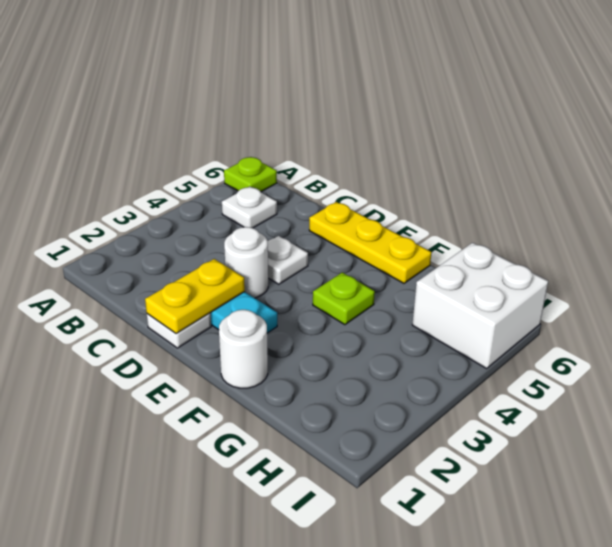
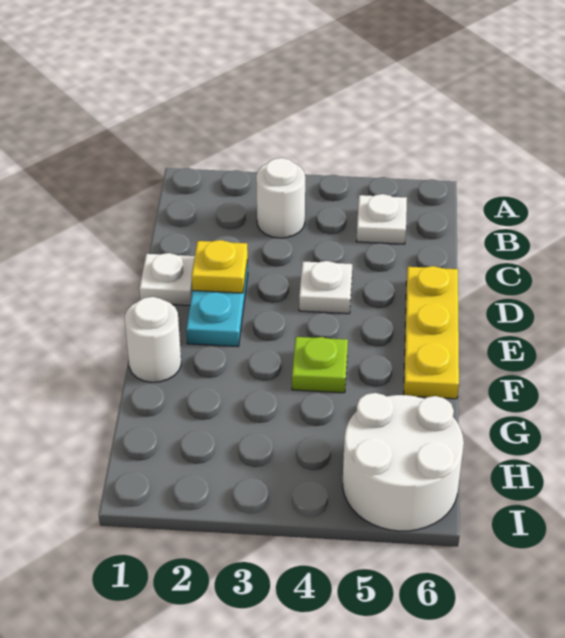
lime plate A6 level 1 -> none
yellow plate D1:D2 level 2 -> yellow plate D2 level 2
white round brick D3 level 1 -> white round brick B3 level 1
white brick H5:I6 level 1 -> white round brick H5:I6 level 1

